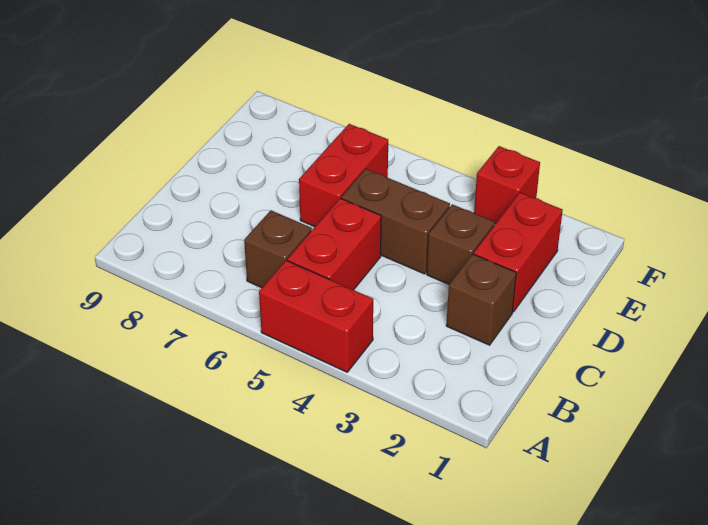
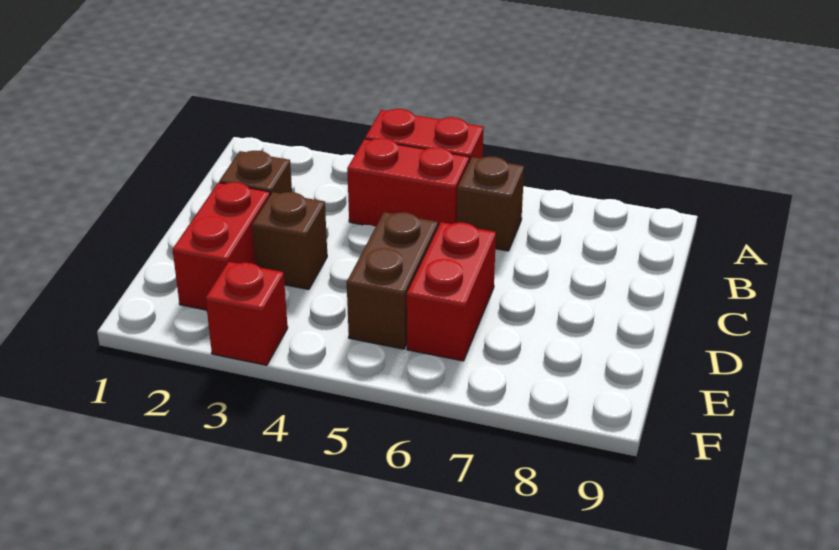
red brick B5:C5 level 1 -> red brick B4:B5 level 1
brown brick D4:D5 level 1 -> brown brick D5:E5 level 1

